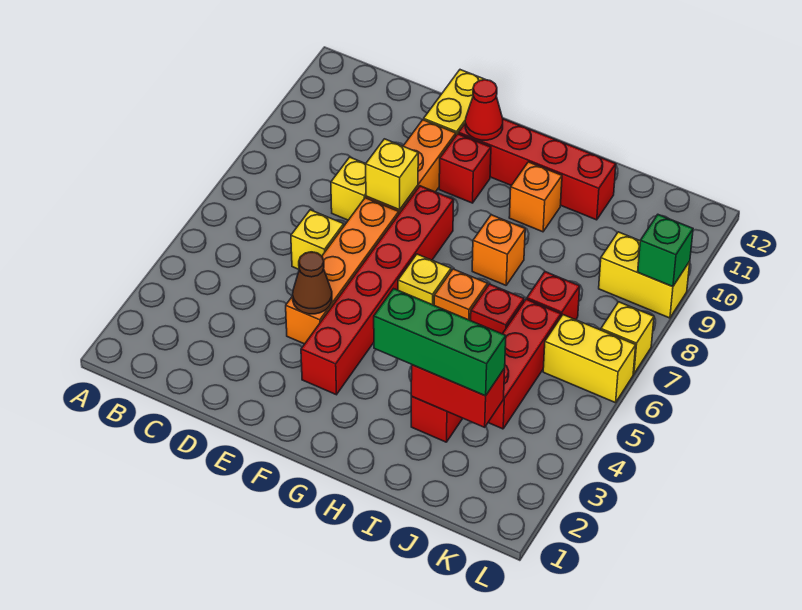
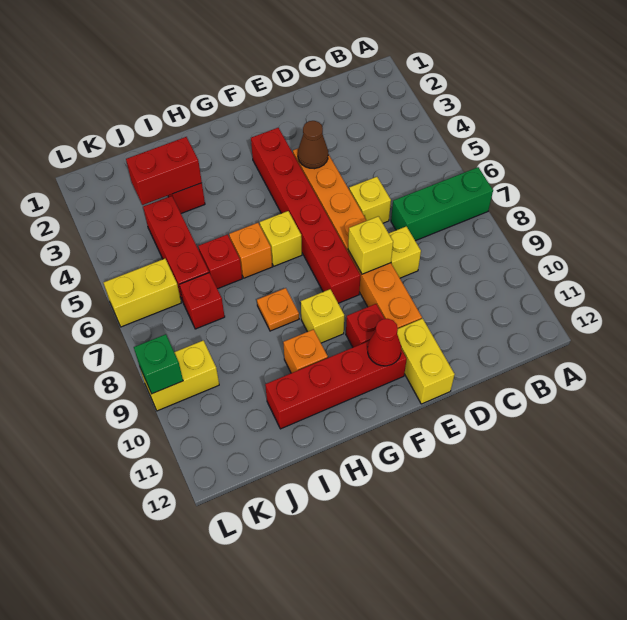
green brick H3:J3 level 3 -> green brick A7:C7 level 1
orange brick H8 level 1 -> orange plate H8 level 1
yellow brick L7 level 1 -> yellow brick G9 level 1

